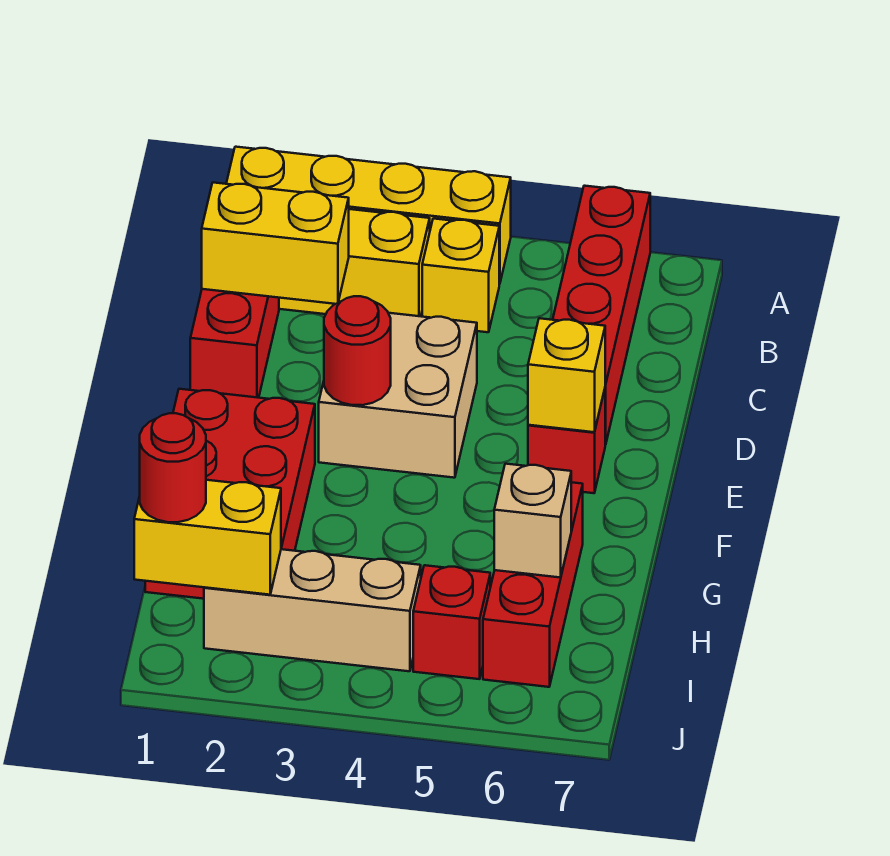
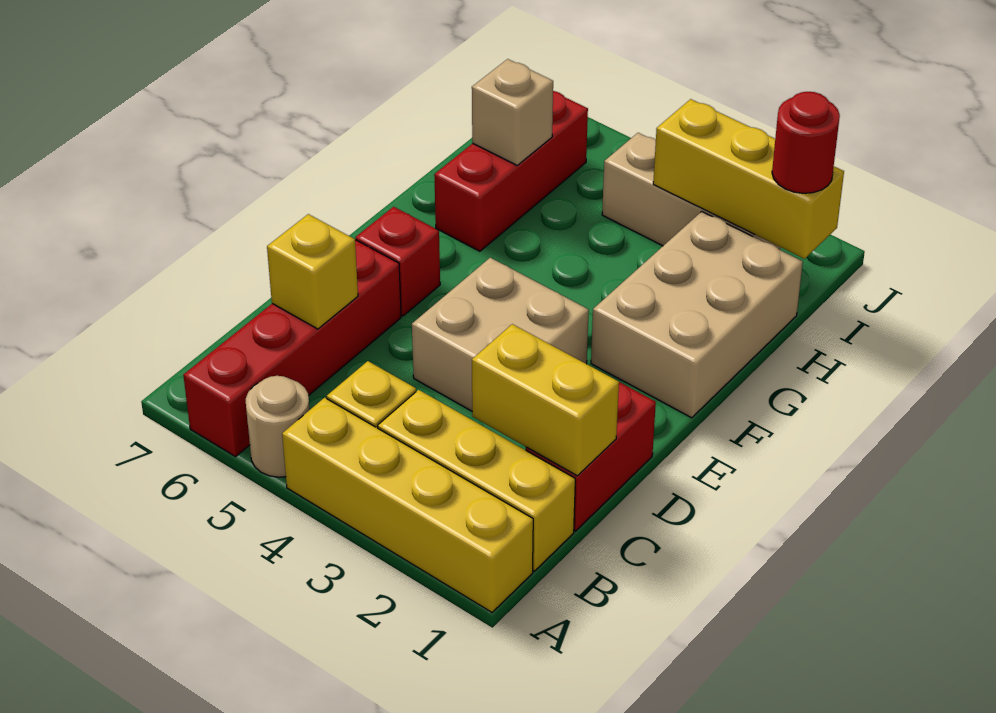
none -> tan round brick A5 level 1
red round brick E3 level 2 -> none
yellow brick E6 level 2 -> yellow brick C6 level 2
red brick F1:H2 level 1 -> tan brick F1:H2 level 1
yellow brick I1:I2 level 2 -> yellow brick I1:I3 level 2
red brick I5 level 1 -> none

